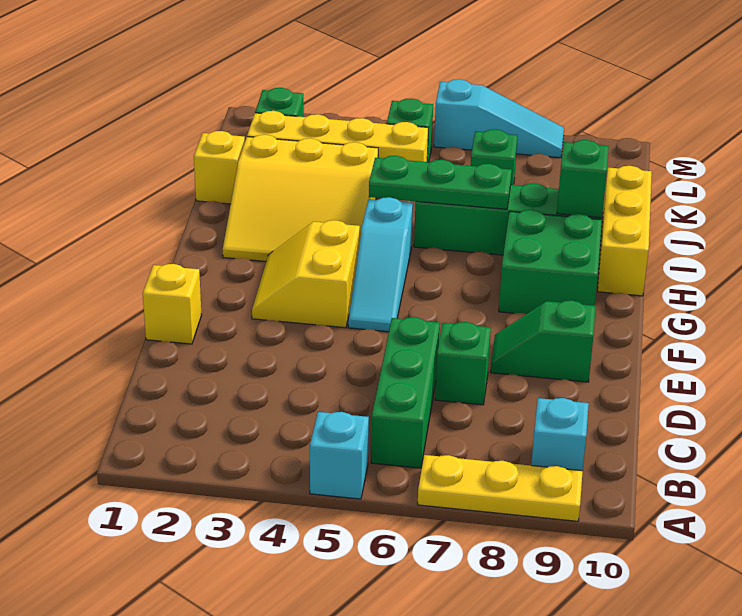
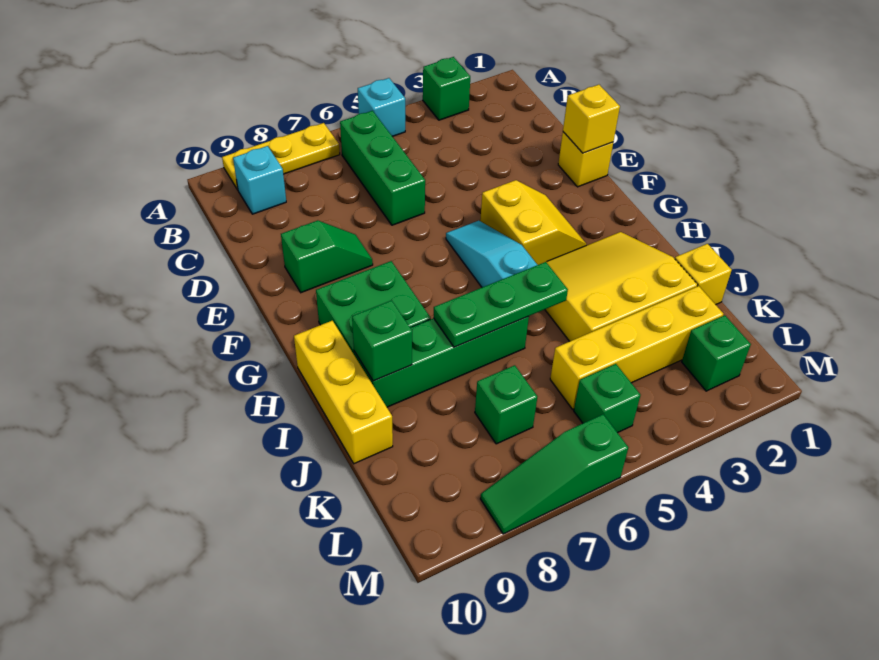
green brick D7 level 1 -> green brick A3 level 1
none -> yellow brick E1 level 2
cyan slope M6:M8 level 1 top 6 -> green slope M6:M8 level 1 top 6

